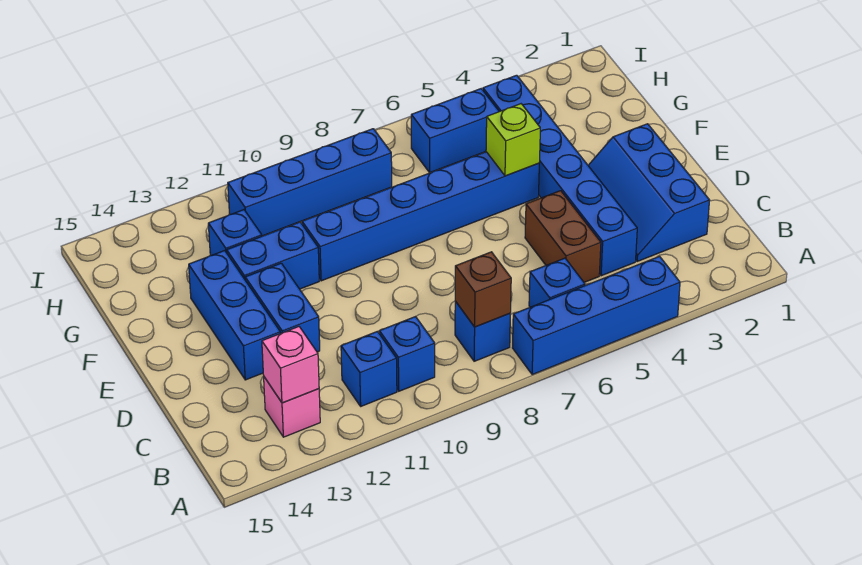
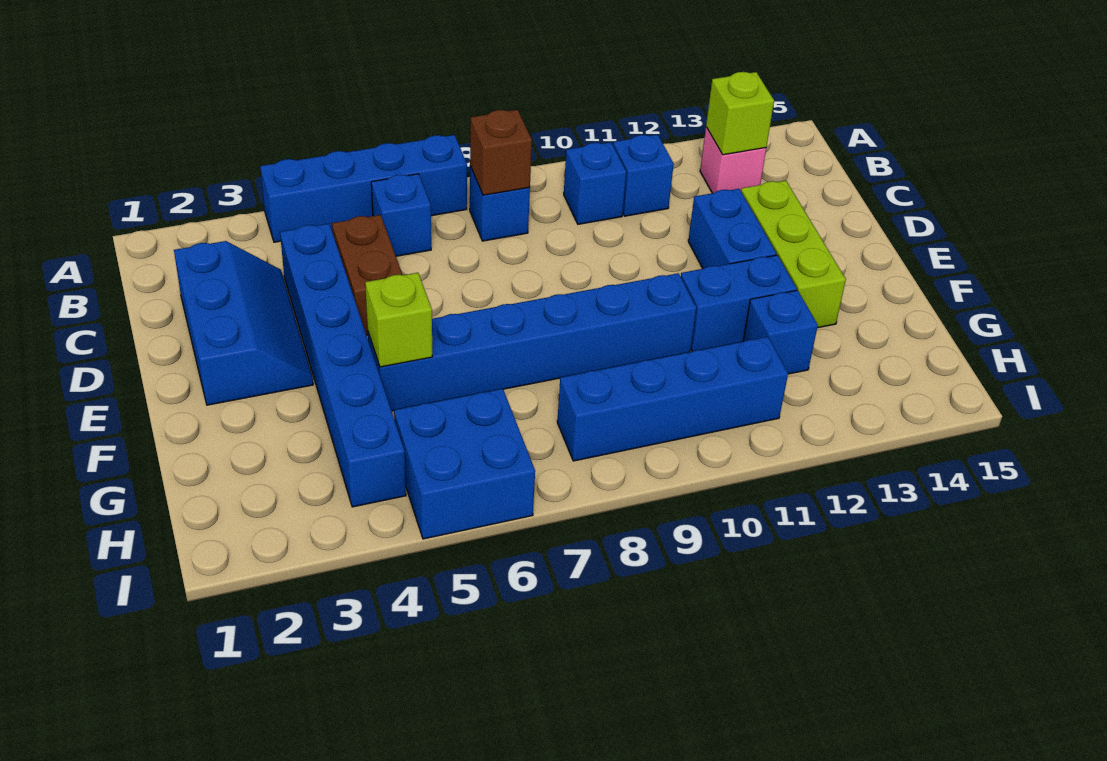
pink brick B13 level 2 -> lime brick B13 level 2
blue brick D13:F13 level 1 -> lime brick D13:F13 level 1
blue brick H5:H6 level 1 -> blue brick H5:I6 level 1

